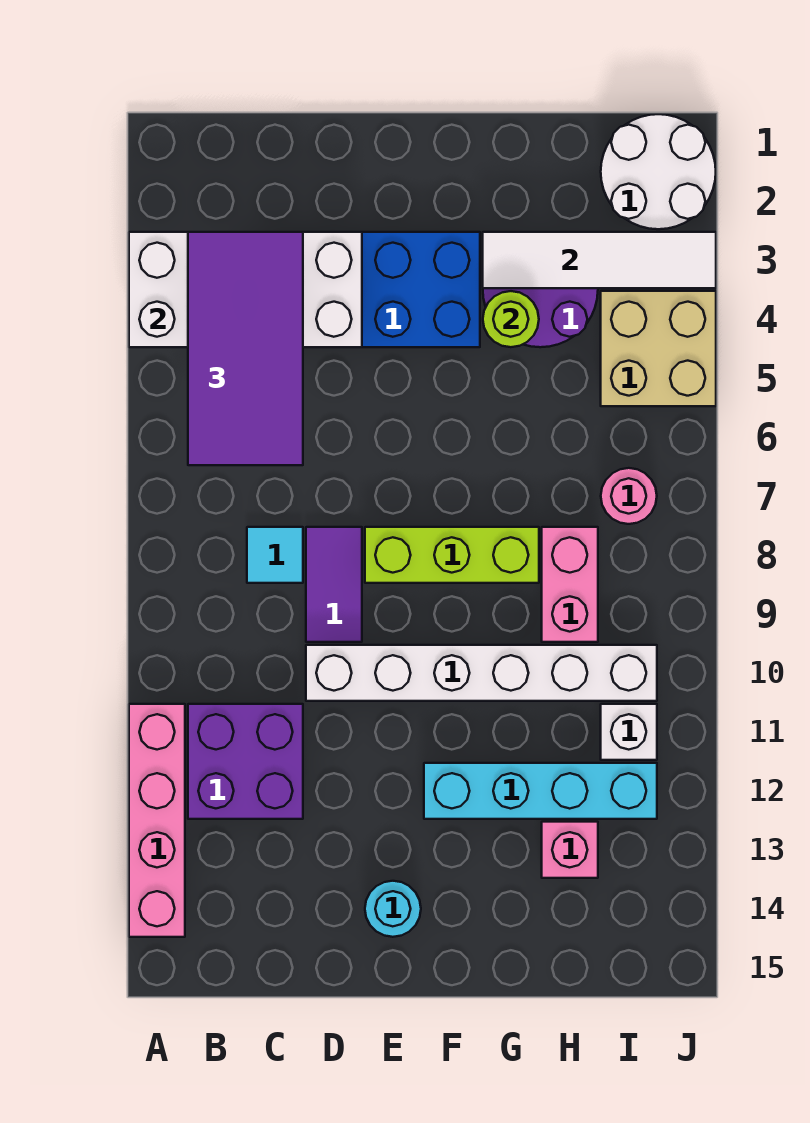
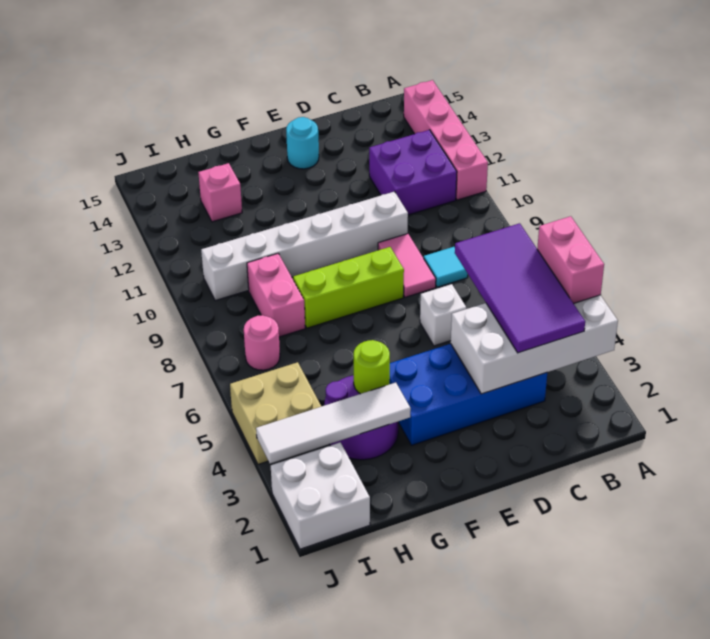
none -> pink brick A4:A5 level 3
purple tile D8:D9 level 1 -> pink tile D8:D9 level 1
cyan brick F12:I12 level 1 -> none
white round brick I1:J2 level 1 -> white brick I1:J2 level 1
white brick I11 level 1 -> white brick D6 level 1

